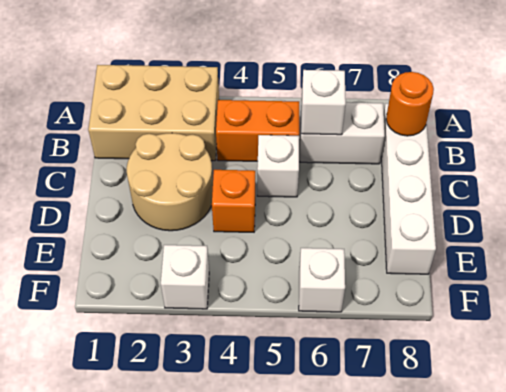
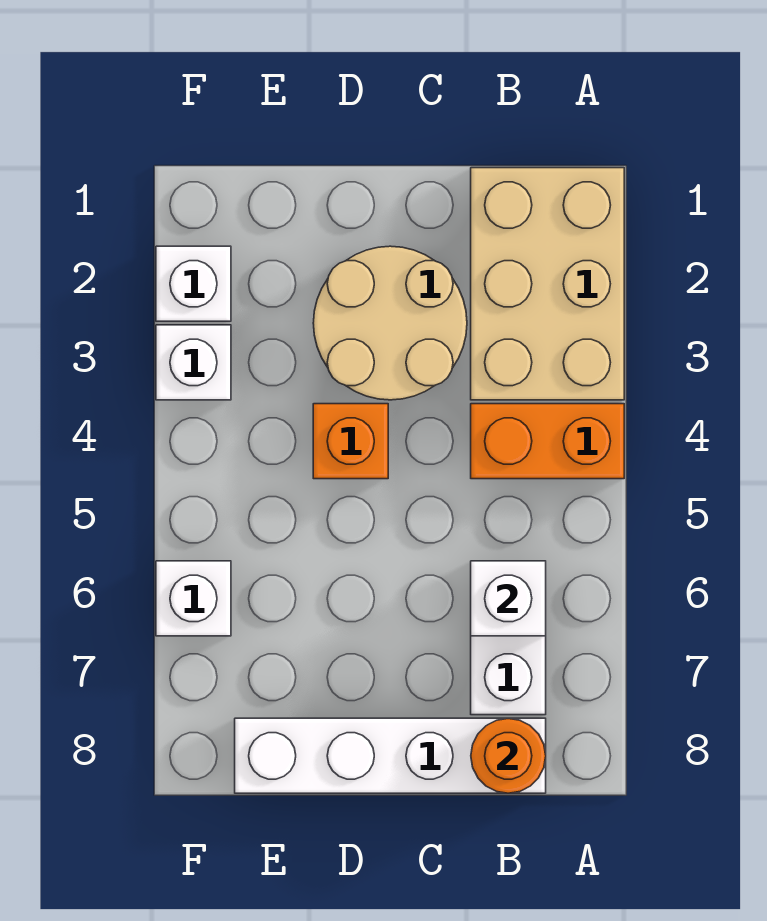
orange brick B4:B5 level 1 -> orange brick A4:B4 level 1
white brick C5 level 1 -> white brick F2 level 1

